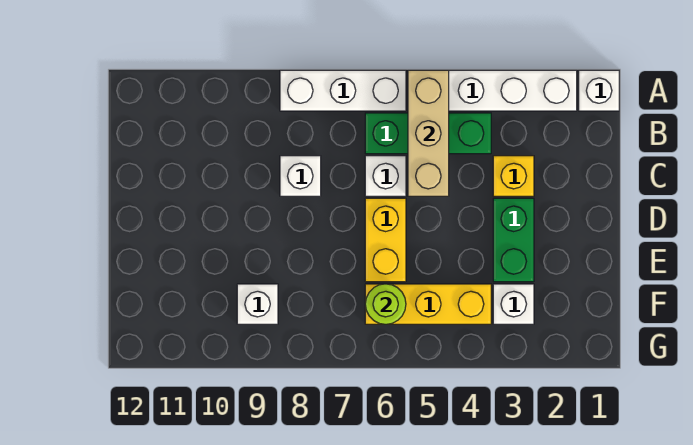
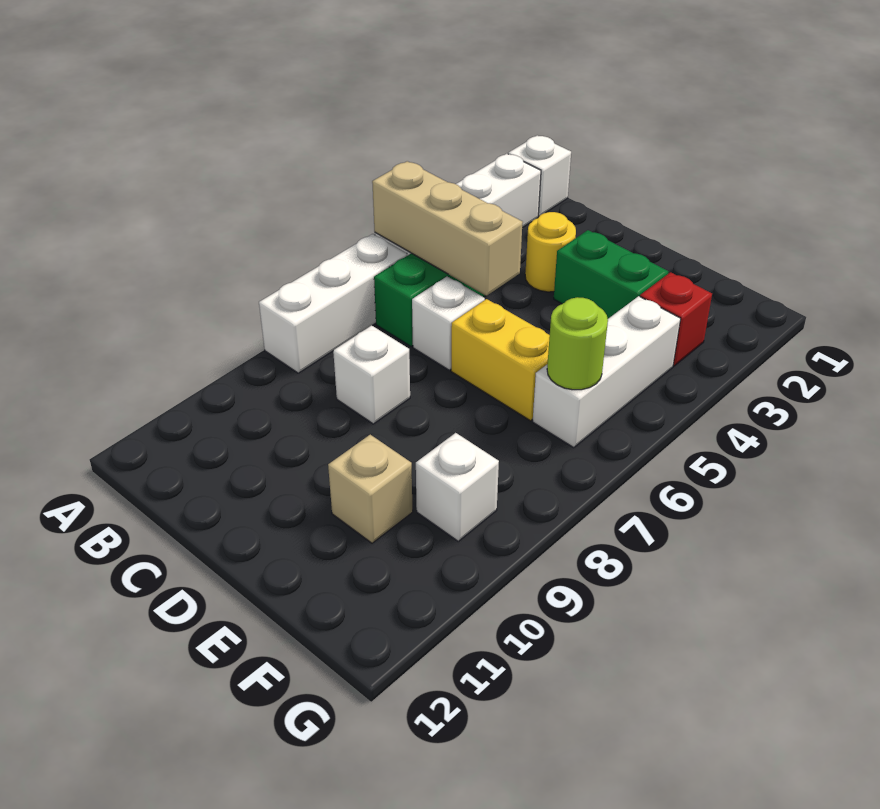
yellow brick C3 level 1 -> yellow round brick C3 level 1
none -> tan brick E10 level 1
white brick F3 level 1 -> red brick F3 level 1
yellow brick F4:F6 level 1 -> white brick F4:F6 level 1

